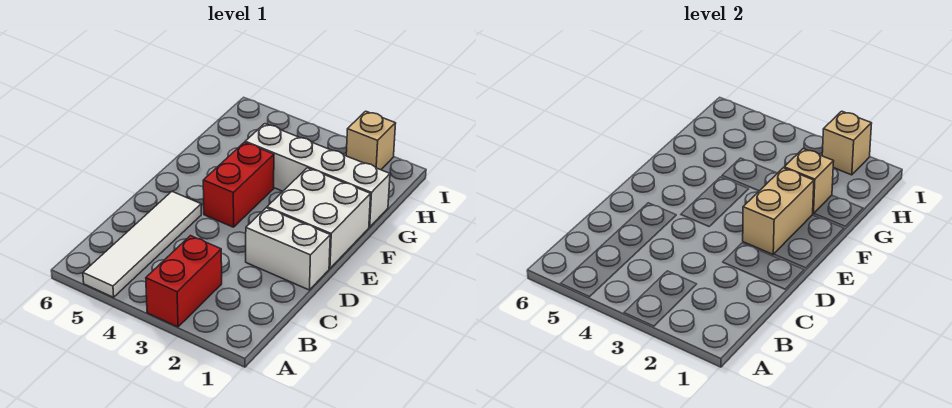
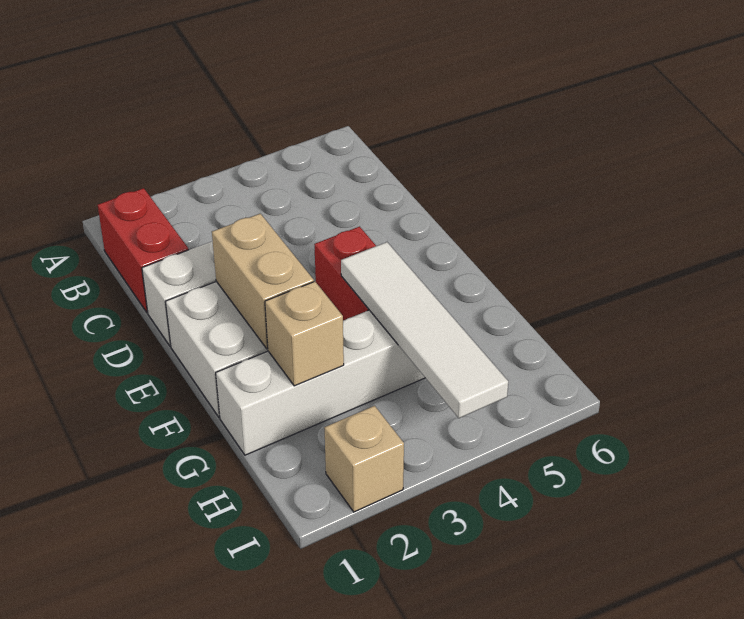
red brick A3:B3 level 1 -> red brick B1:C1 level 1
white tile A5:D5 level 1 -> white tile F4:I4 level 2
tan brick I2 level 2 -> none

